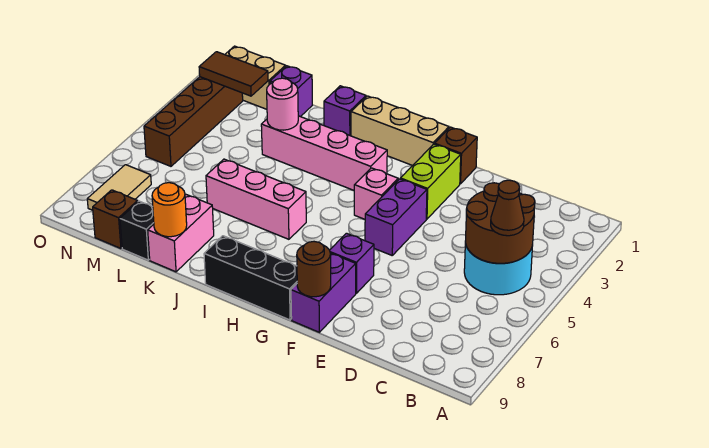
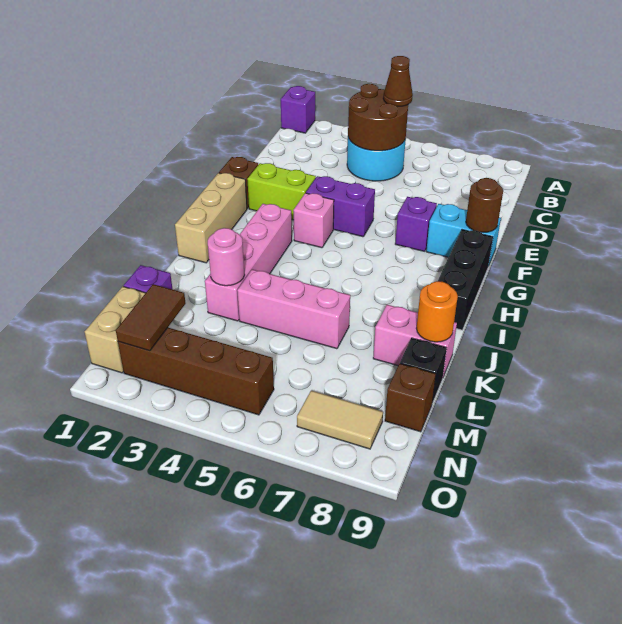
purple brick F8:F9 level 1 -> cyan brick F8:F9 level 1
pink brick I6:K6 level 1 -> pink brick K4:K6 level 1
purple brick J1 level 1 -> purple brick A1 level 1

